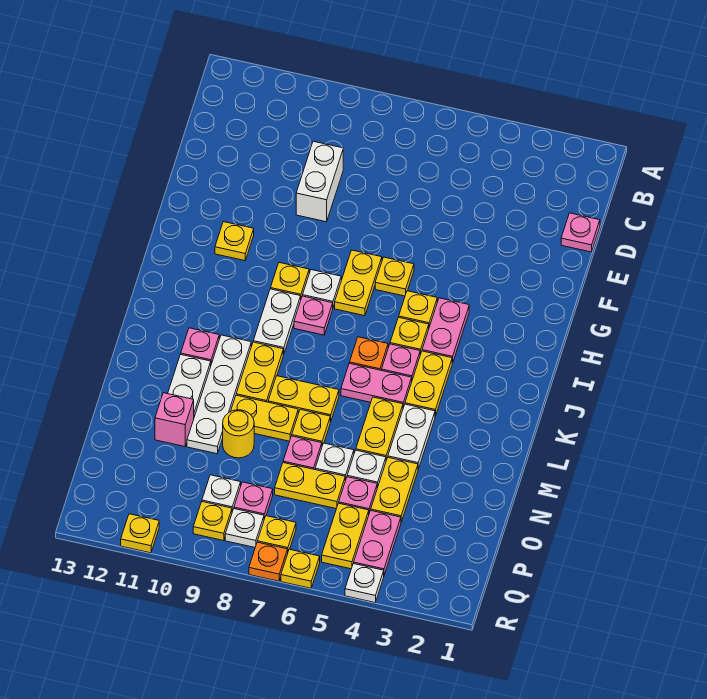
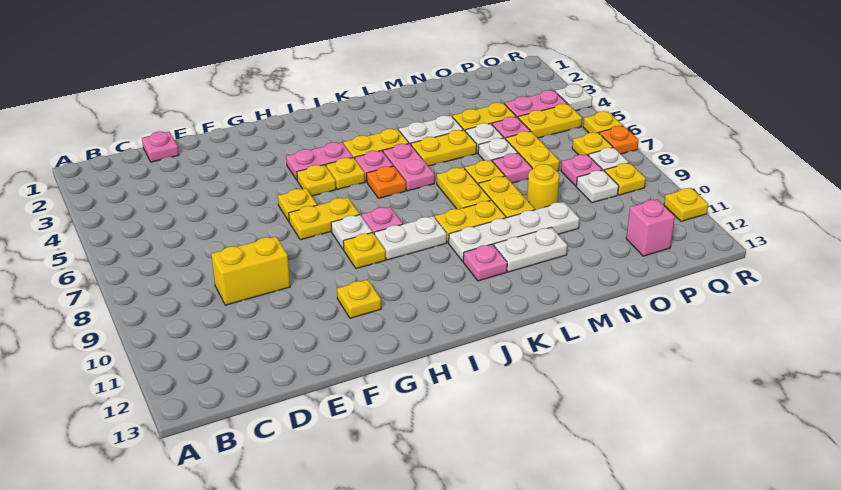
white brick D9:E9 level 1 -> yellow brick D9:E9 level 1
pink brick N11 level 1 -> pink brick P12 level 1

